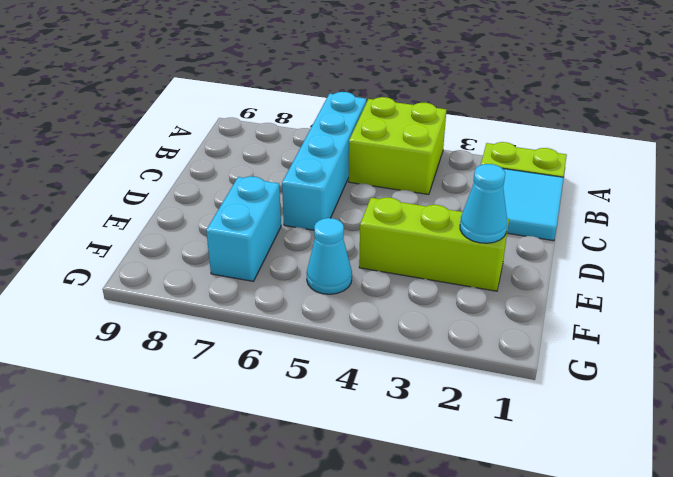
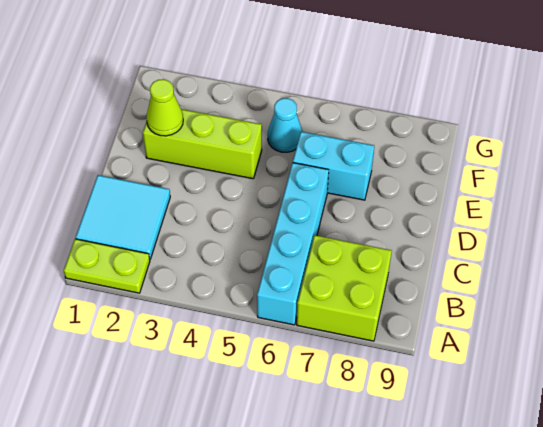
lime brick A4:B5 level 1 -> lime brick A7:B8 level 1
cyan cone E2 level 2 -> lime cone E2 level 2
cyan brick E7:F7 level 1 -> cyan brick E6:E7 level 1

